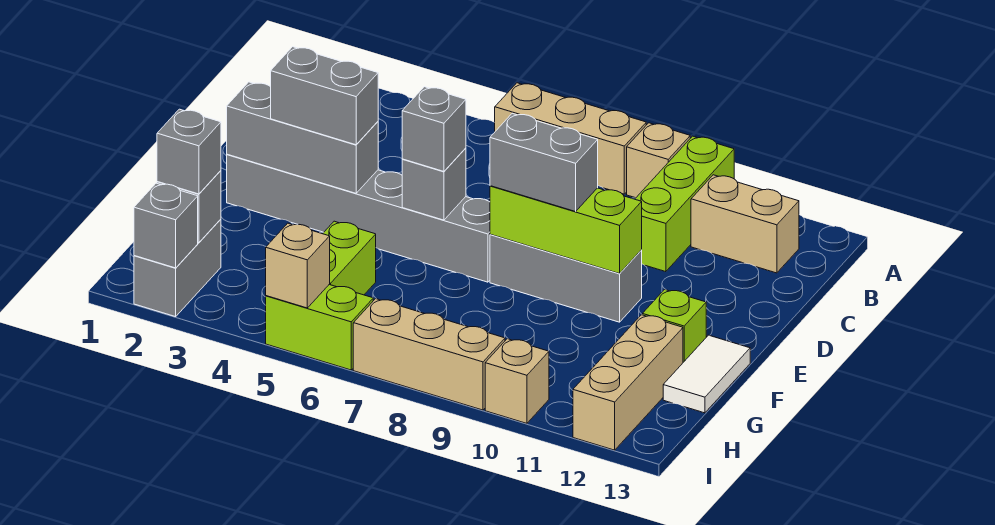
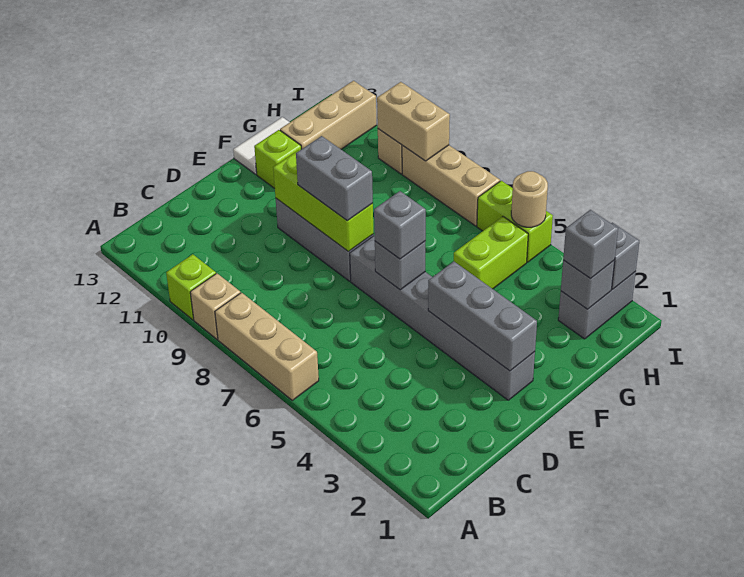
lime brick A10:C10 level 1 -> lime brick A10 level 1
tan brick B11:B12 level 1 -> tan brick I9:I10 level 2
grey brick E3:E4 level 3 -> none
tan brick I5 level 2 -> tan round brick I5 level 2

